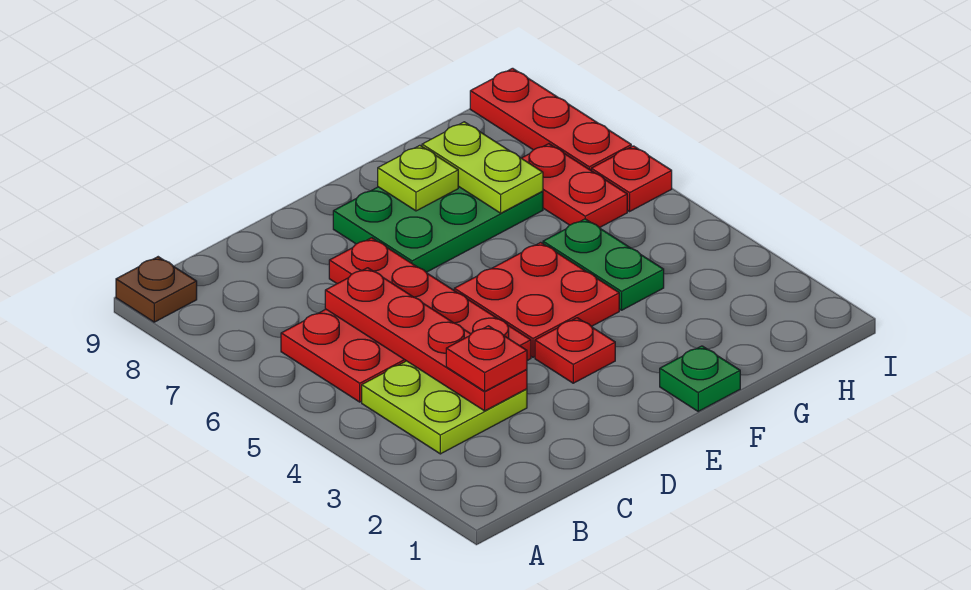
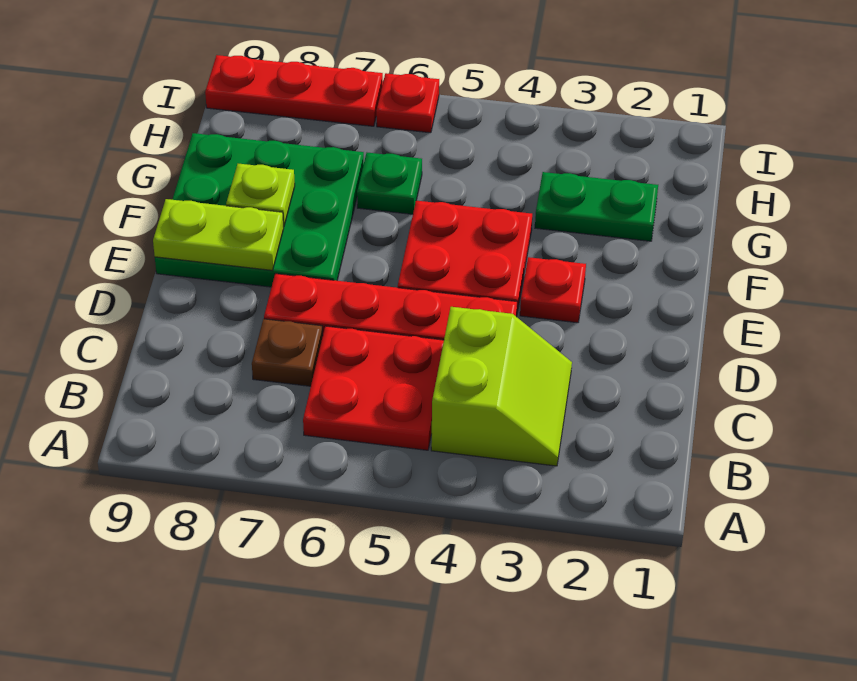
brown plate A9 level 1 -> brown plate C7 level 1
lime plate B3:C4 level 1 -> lime slope B3:C4 level 1 top 4
red plate C3:C6 level 2 -> none
red plate C3 level 3 -> none
green plate E7:G8 level 1 -> green plate E7:G9 level 1
green plate F1 level 1 -> green plate G6 level 1
green plate G4:G5 level 1 -> green plate G2:G3 level 1
lime plate G7:G8 level 2 -> lime plate E8:E9 level 2
red plate H6:H7 level 1 -> none

